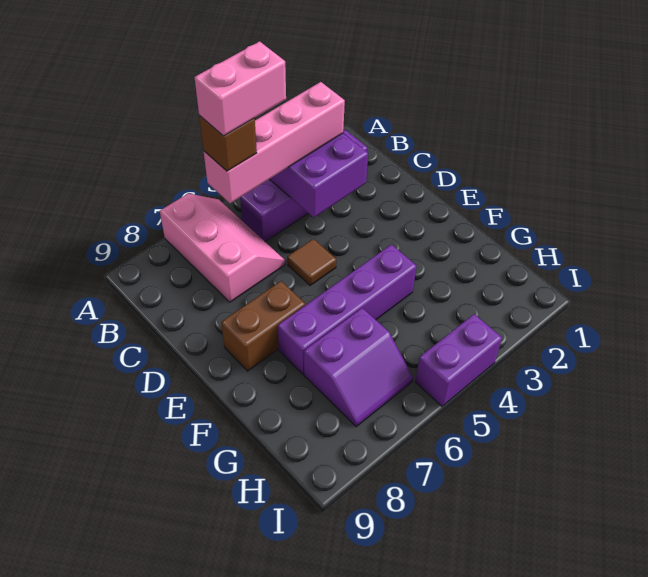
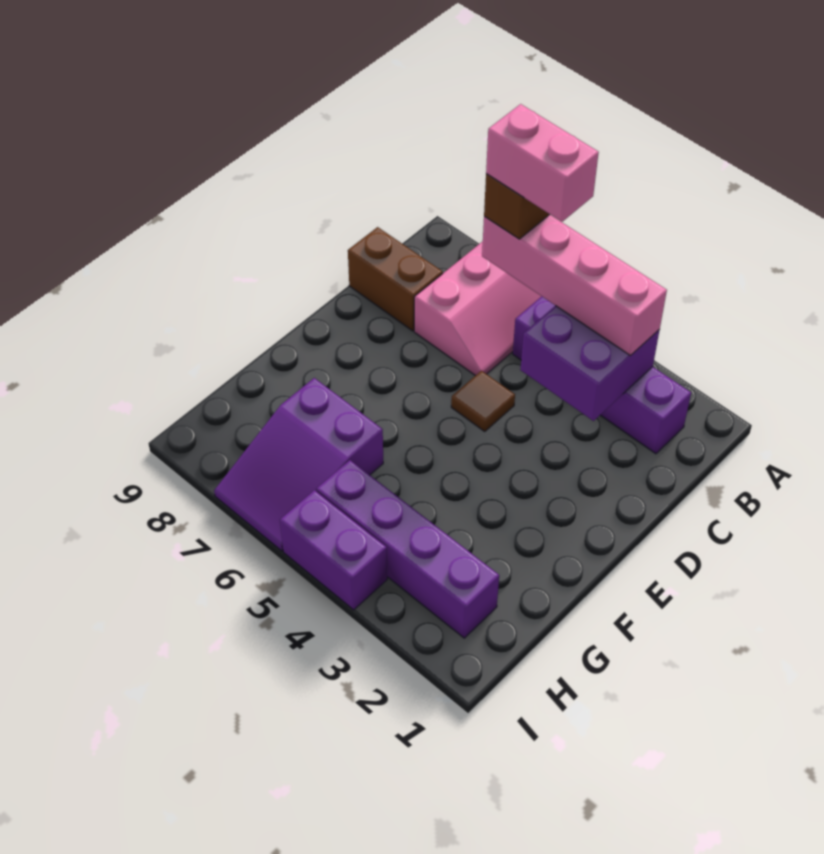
brown brick E7:E8 level 1 -> brown brick C8:C9 level 1
purple brick F4:F7 level 1 -> purple brick H2:H5 level 1
purple slope G6:H7 level 1 top G -> purple slope G6:I7 level 1 top G

